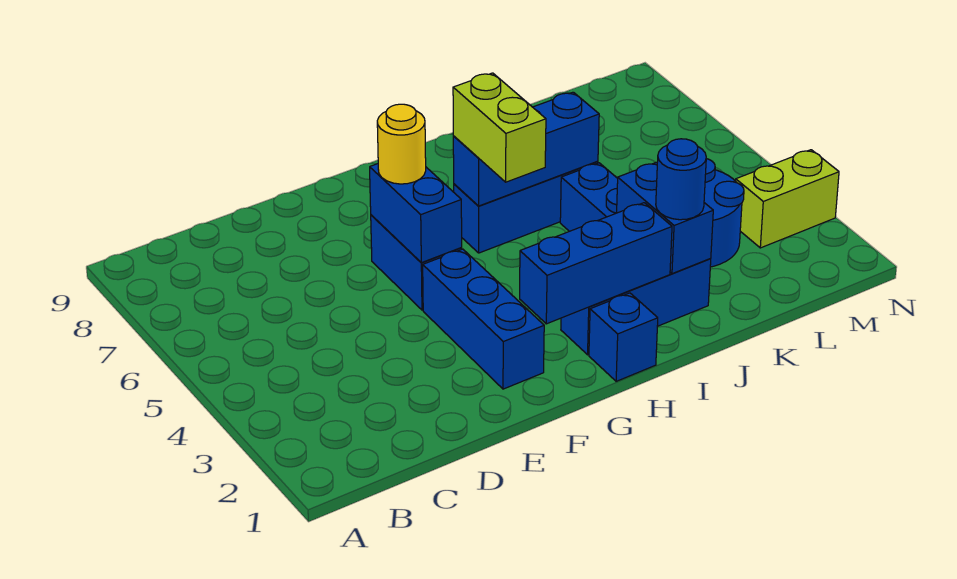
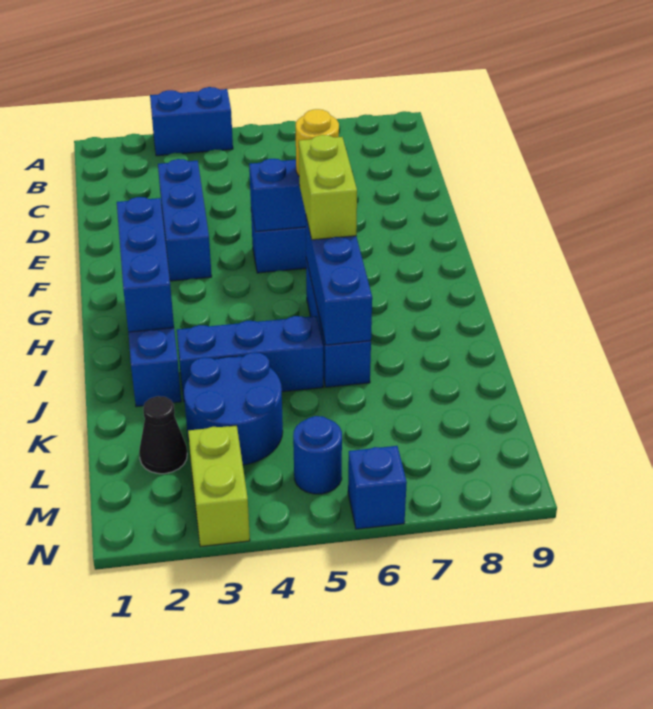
blue brick F2:F4 level 1 -> blue brick D3:F3 level 1
blue brick H1 level 1 -> blue brick N6 level 1
lime brick H5:H6 level 3 -> lime brick G6:H6 level 3
blue brick J2:J3 level 2 -> blue brick A3:A4 level 1
blue round brick J2 level 3 -> blue round brick M5 level 1
none -> black cone L2 level 1

